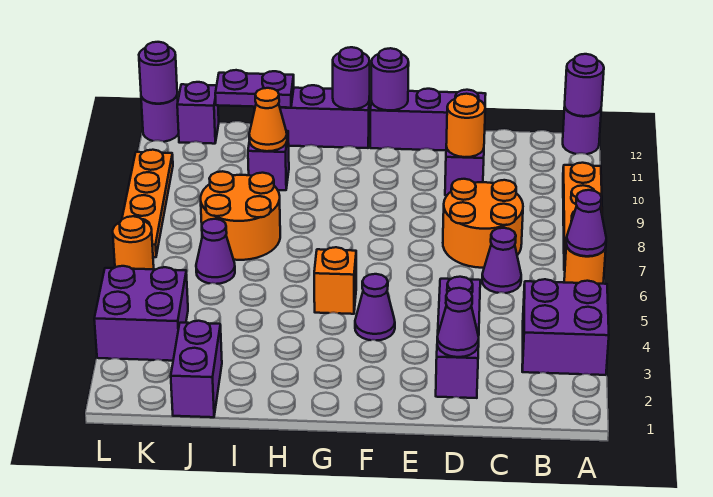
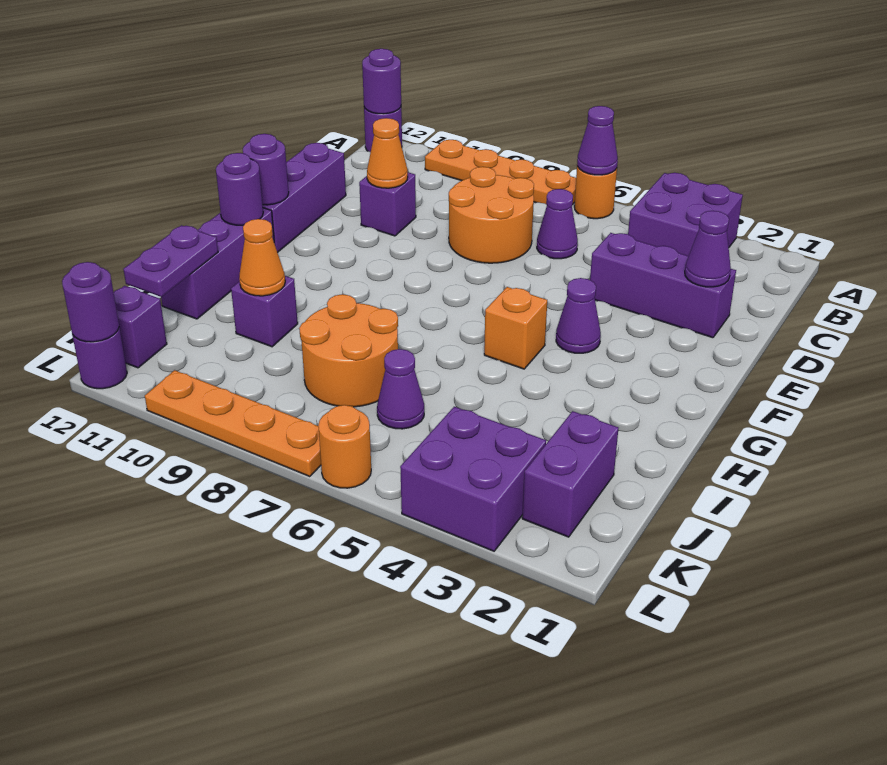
orange round brick D10 level 2 -> orange cone D10 level 2
purple brick J1:J2 level 1 -> purple brick J2:K2 level 1

